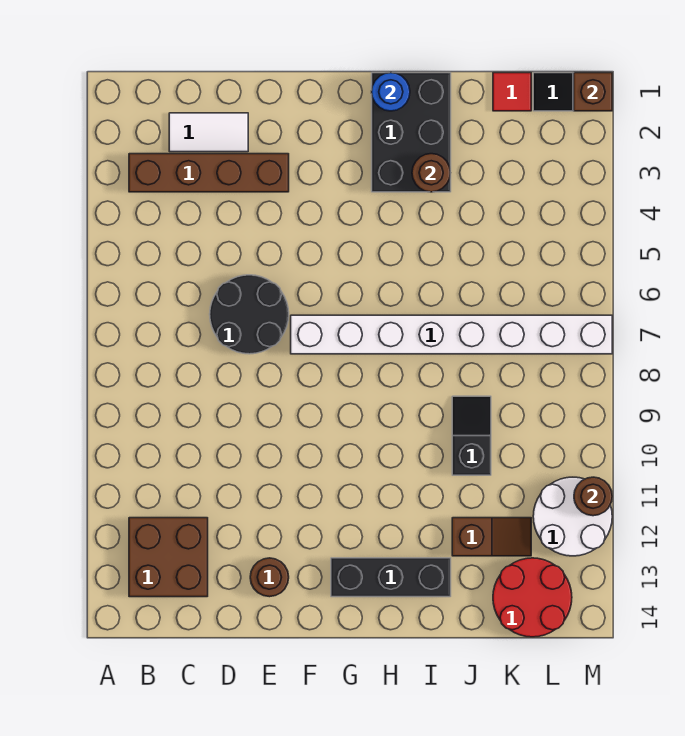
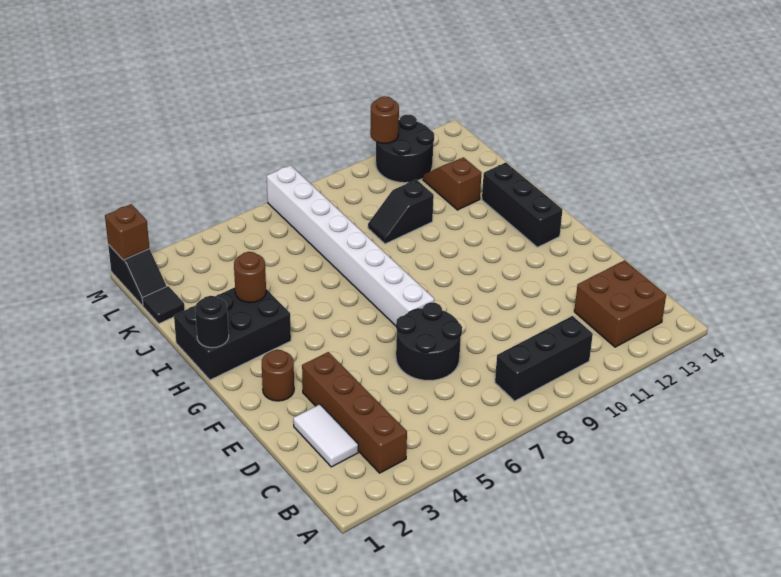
none -> black brick B8:B10 level 1
brown round brick E13 level 1 -> brown round brick F2 level 1
blue round brick H1 level 2 -> black round brick H1 level 2
red tile K1 level 1 -> black tile K1 level 1
red round brick K13:L14 level 1 -> none
white round brick L11:M12 level 1 -> black round brick L11:M12 level 1

